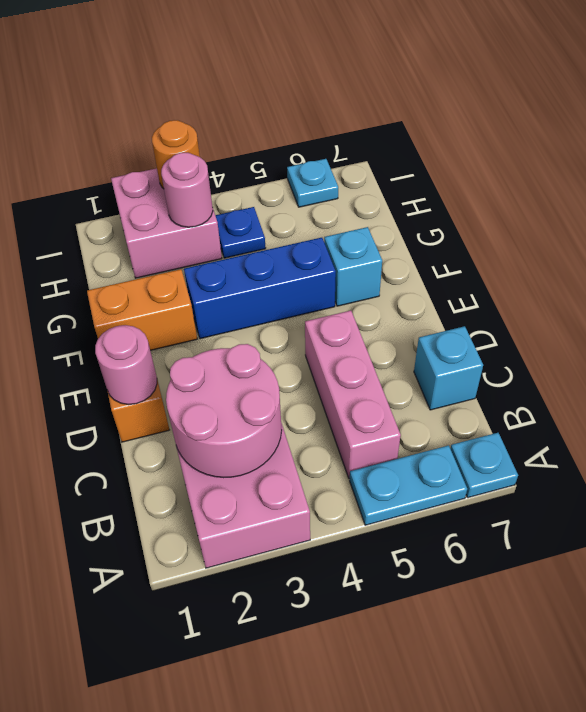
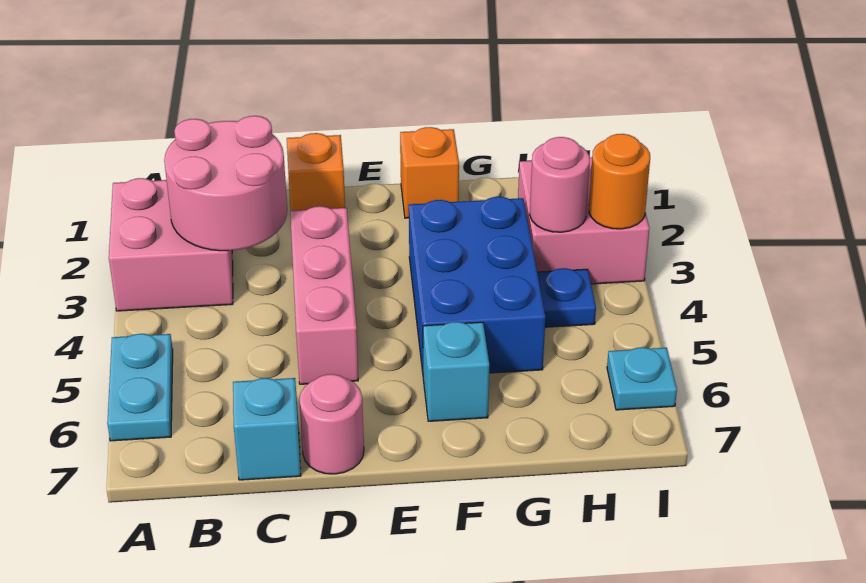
cyan plate A7 level 1 -> none
pink brick B5:D5 level 1 -> pink brick D3:D5 level 1
pink round brick D1 level 2 -> pink round brick D7 level 1
orange brick F1:F2 level 1 -> orange brick F1 level 1
blue brick F3:F5 level 1 -> blue brick F3:G5 level 1

